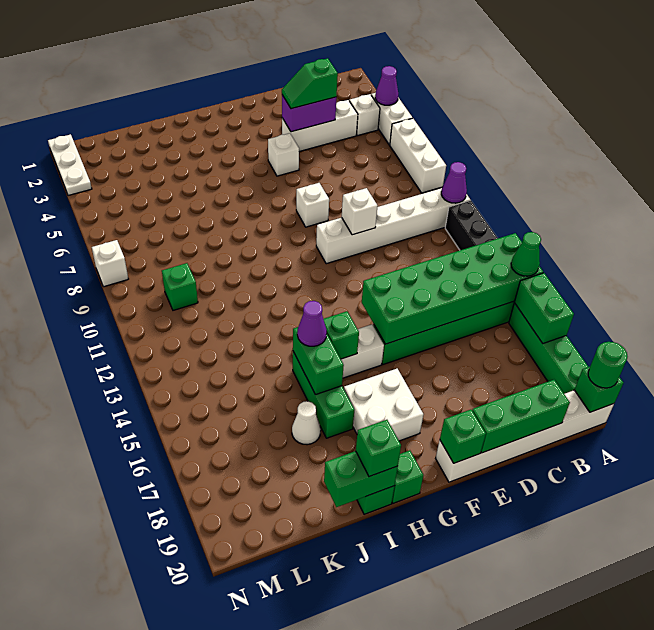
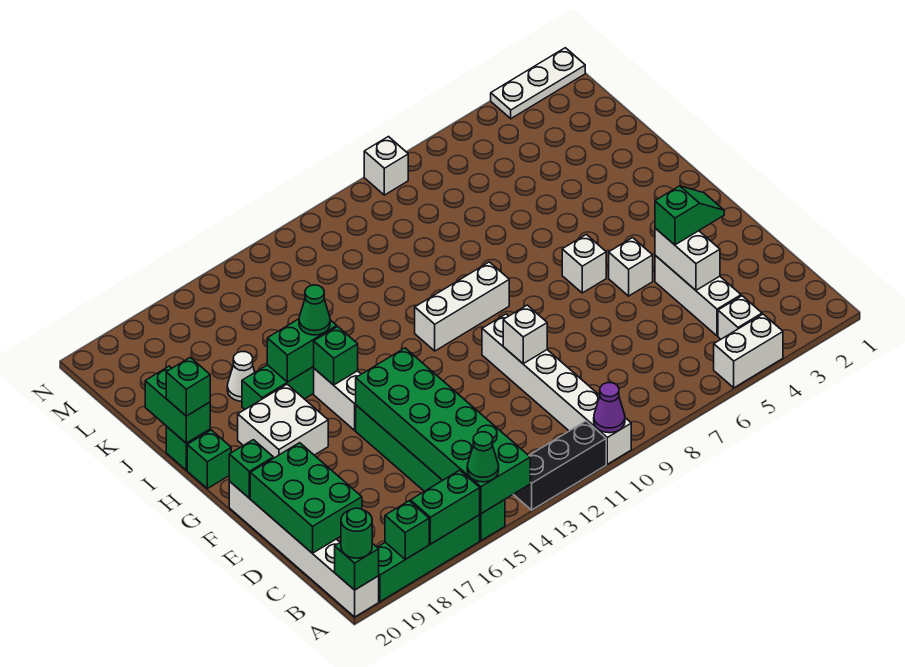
purple cone A4 level 2 -> none
white brick A6:A8 level 1 -> white brick H9:H11 level 1
green brick C20:E20 level 2 -> green brick C19:E20 level 2
purple brick D4:E4 level 2 -> white brick D4:E4 level 2
green slope D4:E4 level 3 top D -> green slope E3:E4 level 3 top 4
white brick F8 level 1 -> white brick G6 level 1
purple cone I15 level 3 -> green cone I15 level 3
green brick L10 level 1 -> green brick A18 level 2

